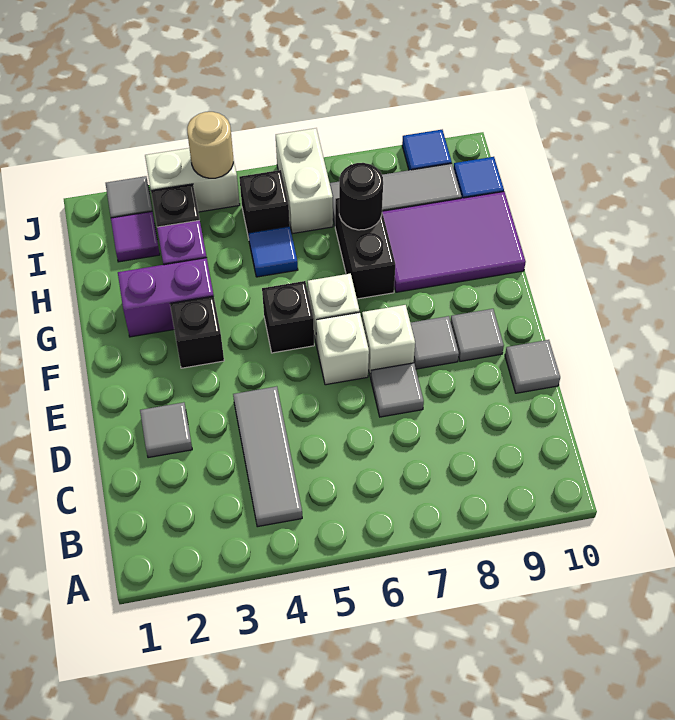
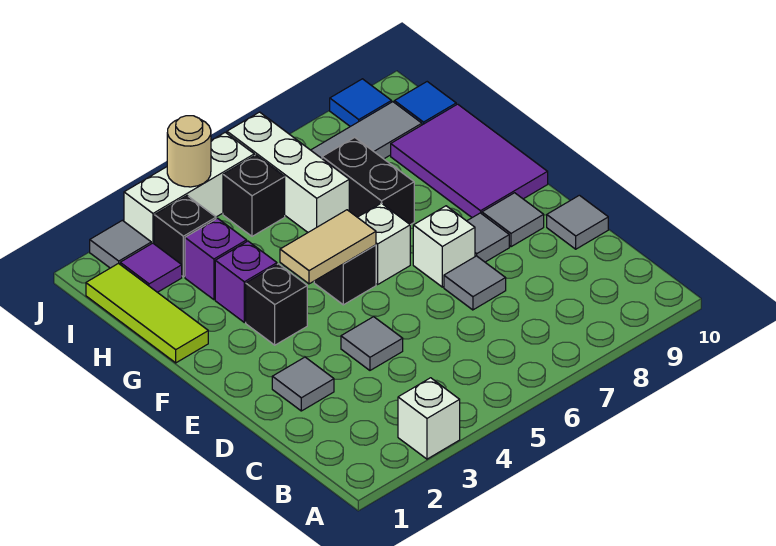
grey tile B4:D4 level 1 -> grey tile D4 level 1
white brick E6 level 1 -> white brick A3 level 1
none -> tan tile F4:F5 level 2
none -> lime tile G1:I1 level 1
purple brick G2:G3 level 1 -> purple brick G3 level 1
purple tile G8:H10 level 1 -> purple tile F9:H10 level 1
blue tile H5 level 1 -> none
black round brick H7 level 2 -> none
white brick I6:J6 level 1 -> white brick H6:J6 level 1
white brick J3:J4 level 1 -> white brick J3:J5 level 1

